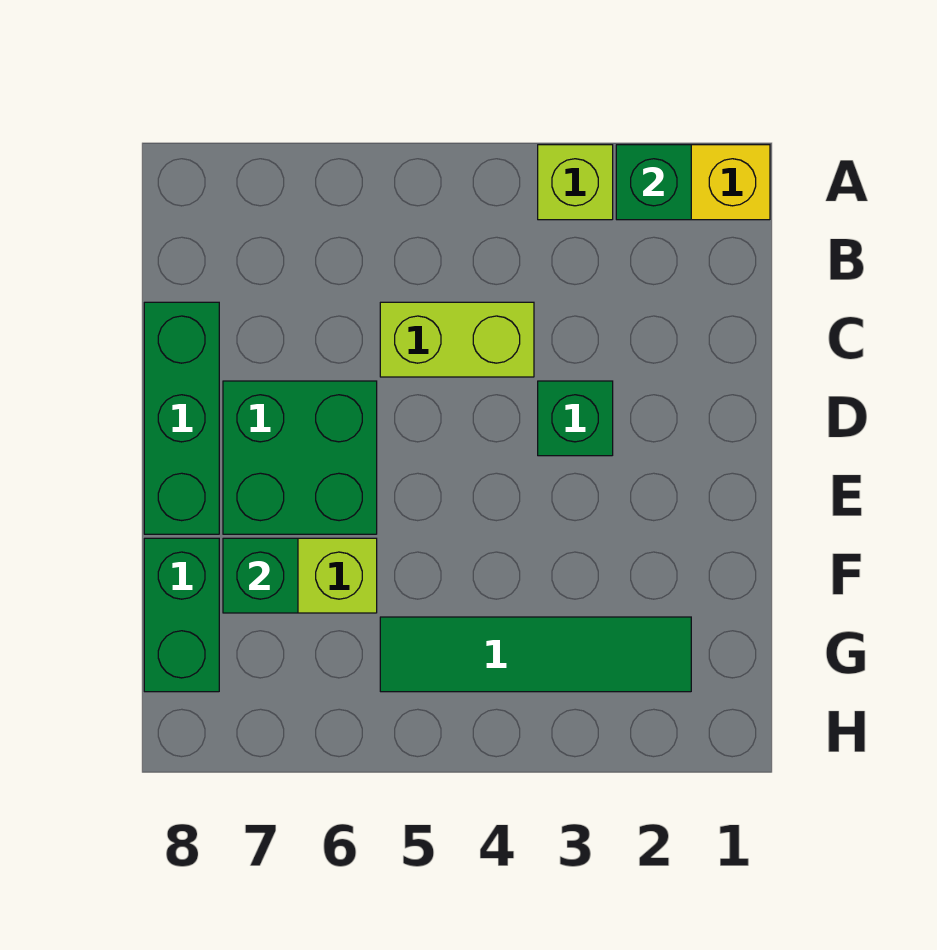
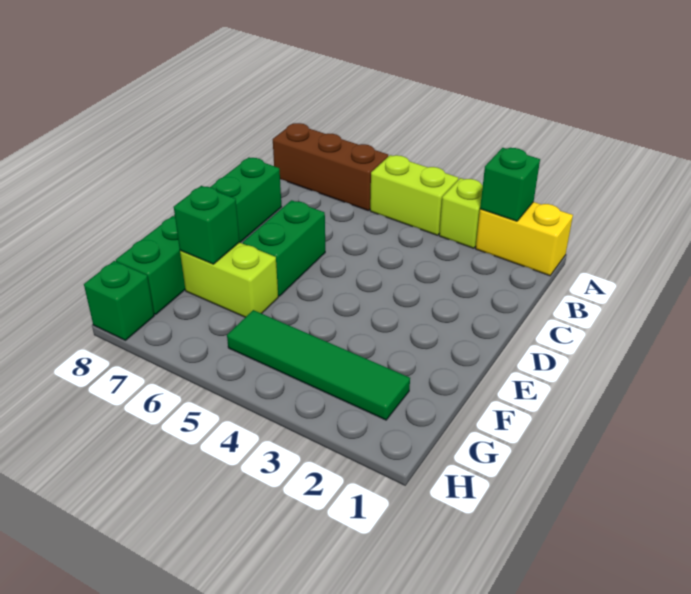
none -> brown brick A6:A8 level 1
lime brick C4:C5 level 1 -> lime brick A4:A5 level 1
green brick D3 level 1 -> green brick H8 level 1
green brick D6:E7 level 1 -> green brick D6:E6 level 1

